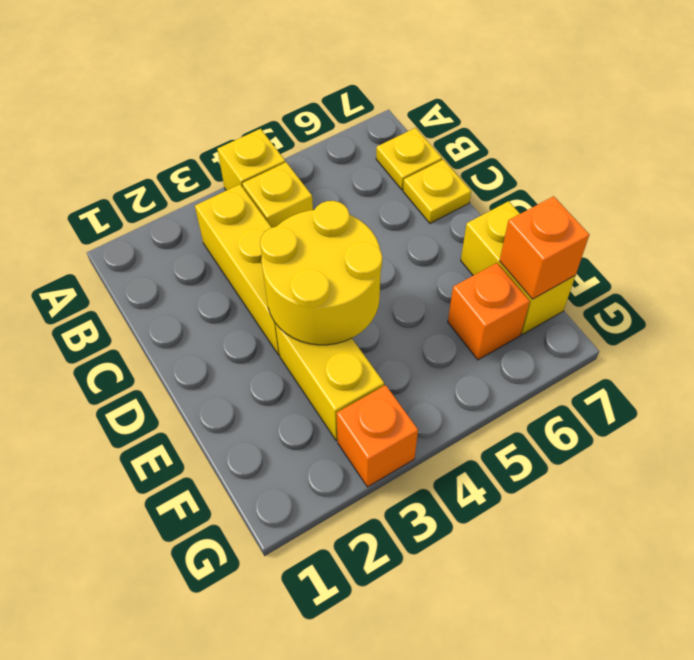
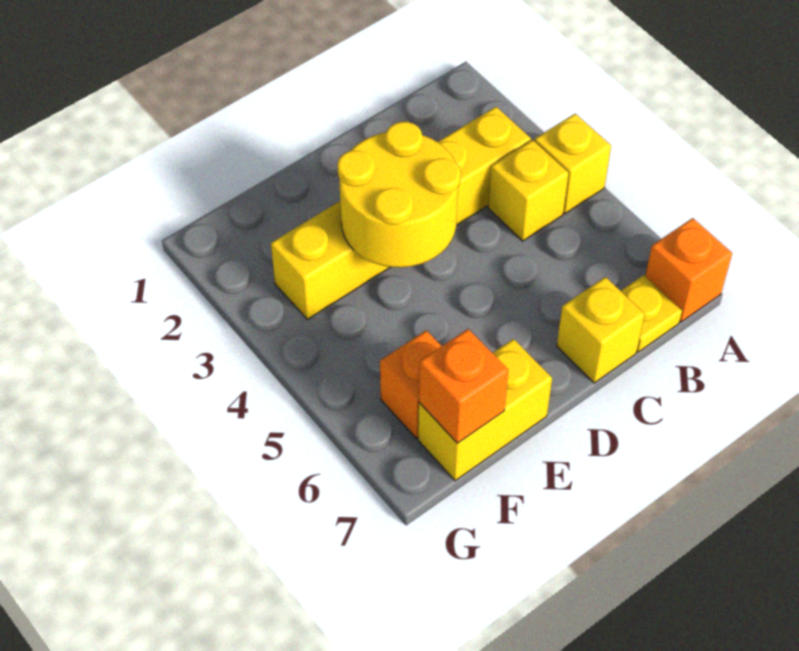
yellow plate C7 level 1 -> yellow brick C7 level 1
orange brick G3 level 1 -> orange brick A7 level 1

